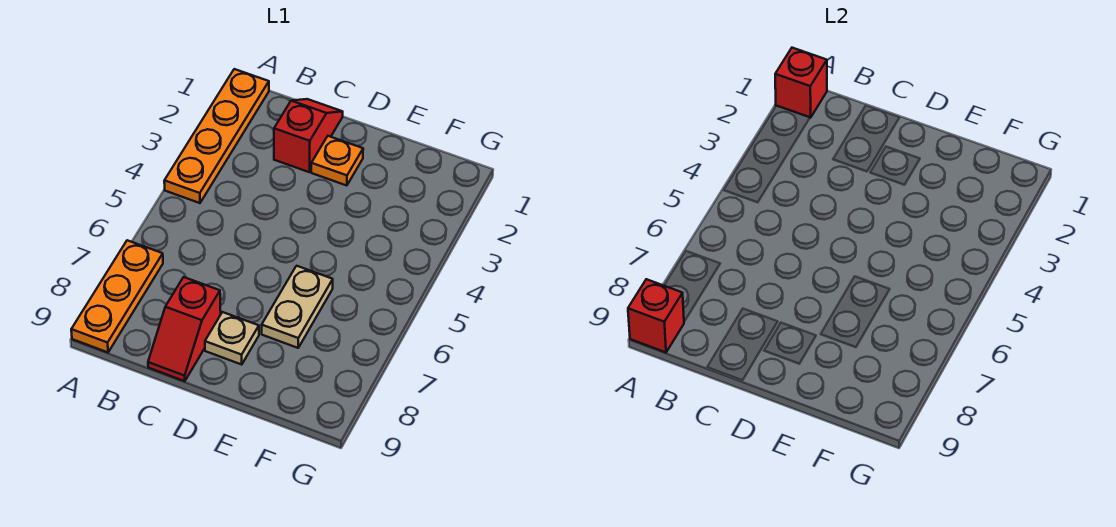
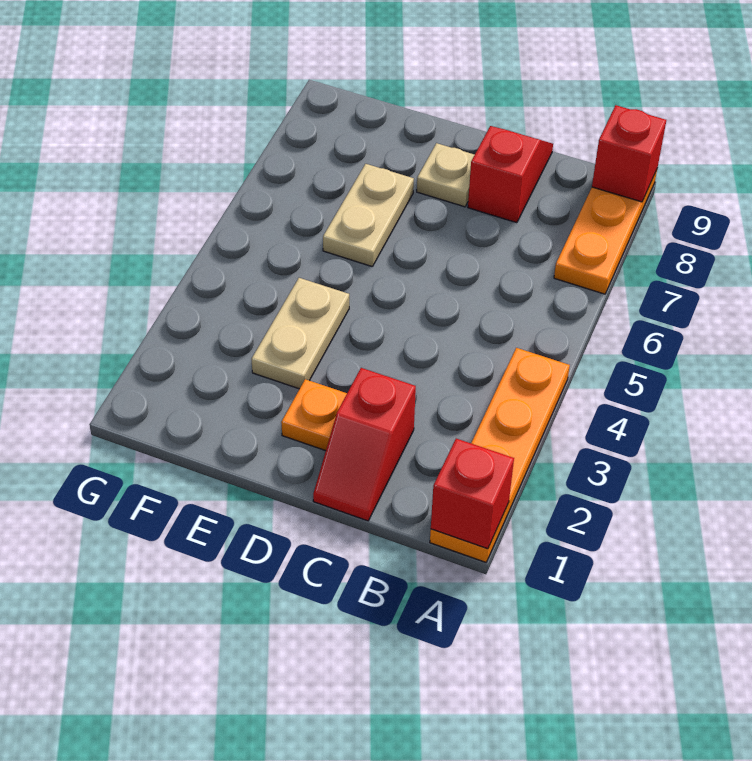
none -> tan plate E3:E4 level 1

